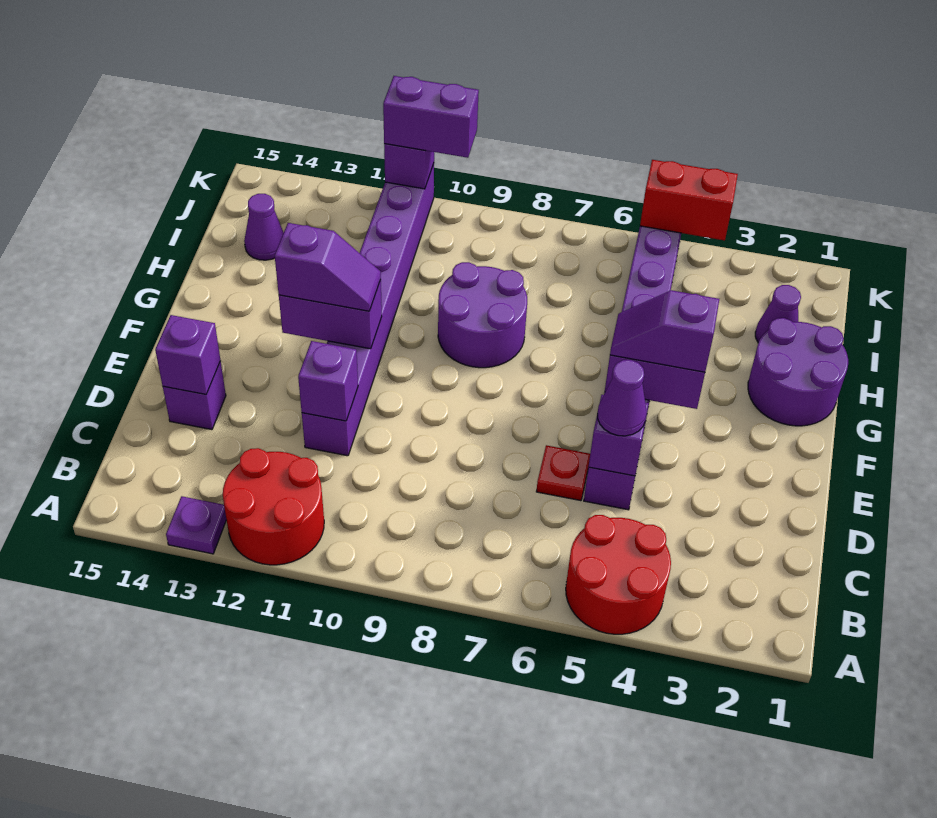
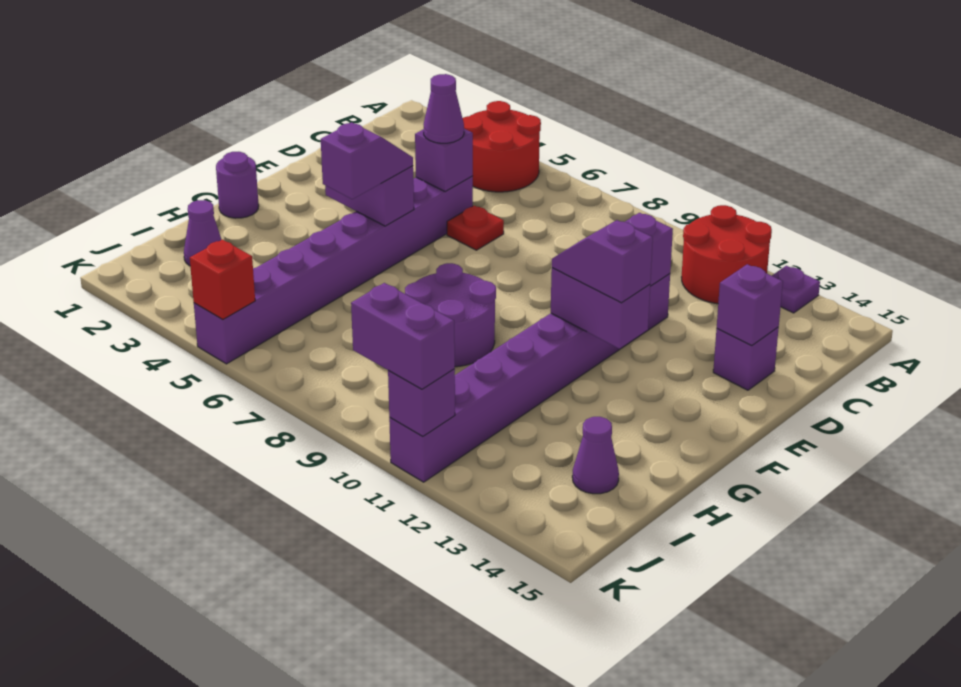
purple slope F4:F5 level 3 top 4 -> purple slope F5:G5 level 3 top G
purple round brick G1:H2 level 1 -> purple round brick G1 level 1
red brick K4:K5 level 2 -> red brick K5 level 2

